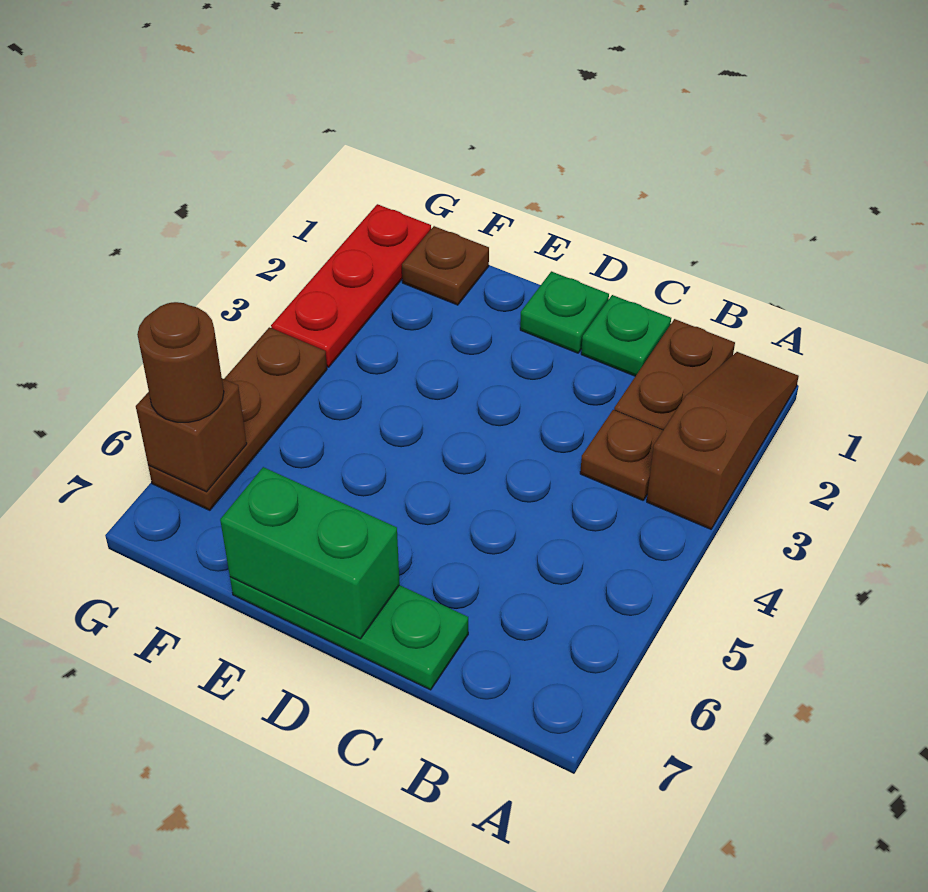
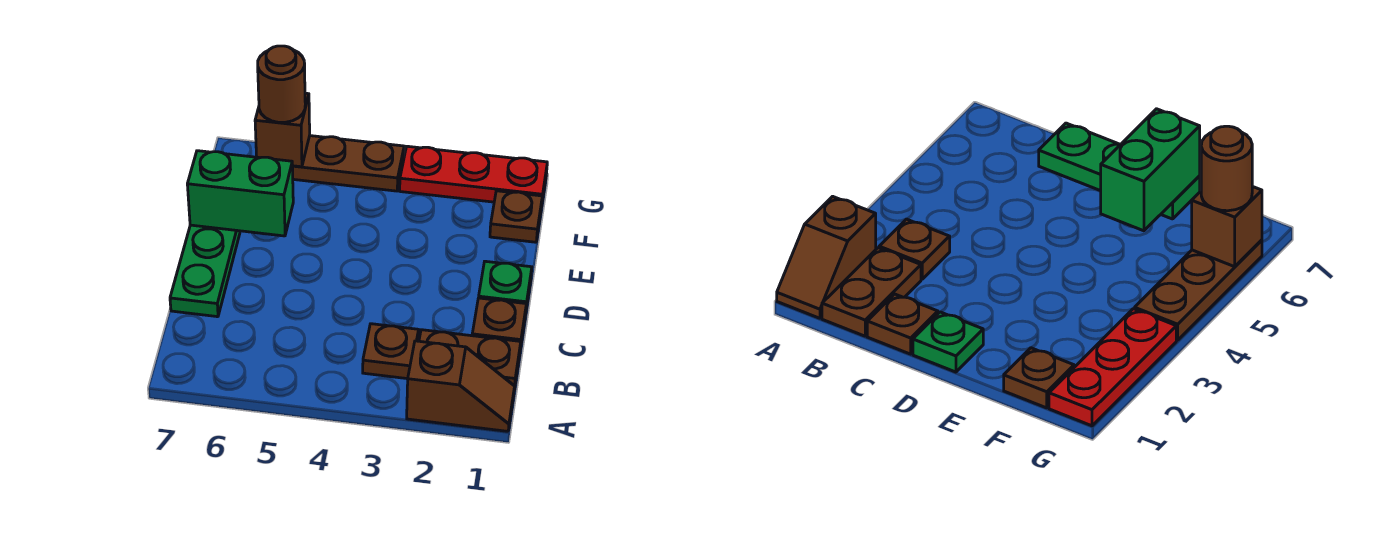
brown slope A1:A3 level 1 top 3 -> brown slope A1:A2 level 1 top 2
green plate C1 level 1 -> brown plate C1 level 1
green brick D7:E7 level 2 -> green brick E6:E7 level 2

